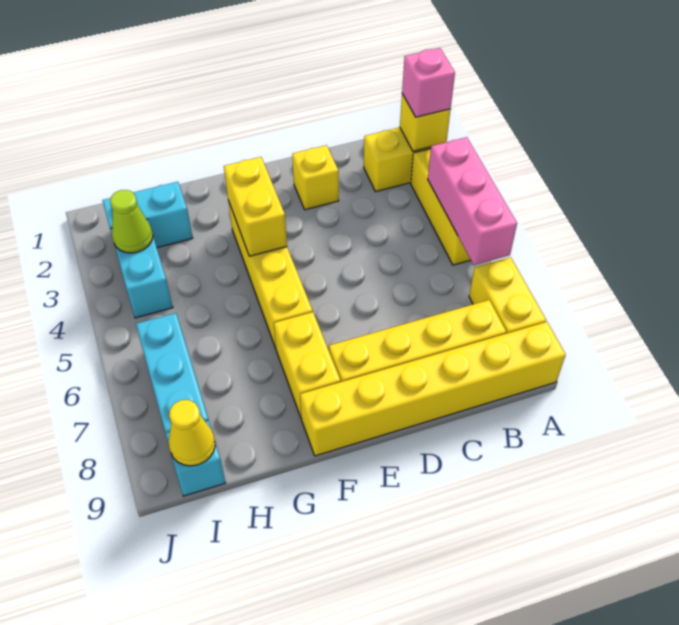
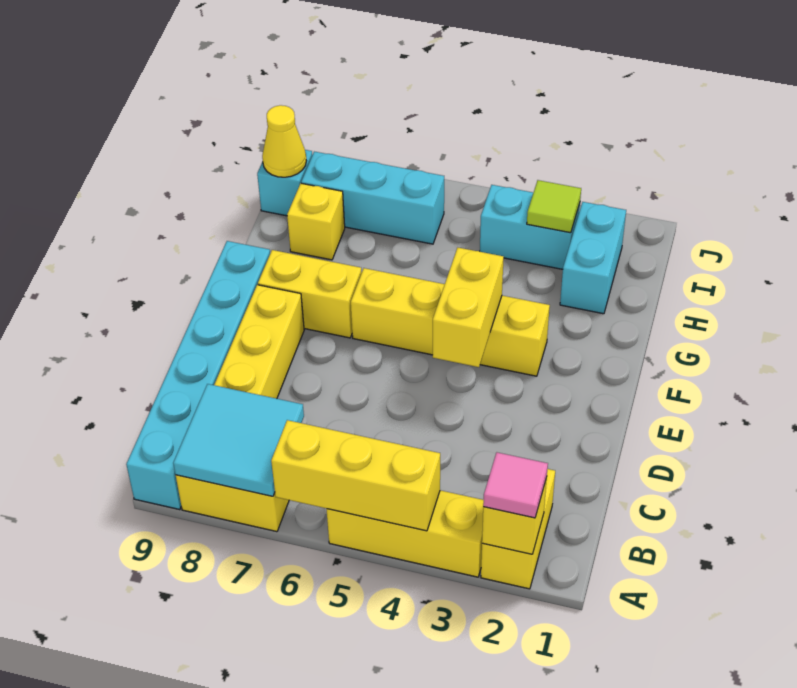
pink brick A2 level 3 -> pink tile A2 level 3
pink brick A4:A6 level 2 -> yellow brick A4:A6 level 2
none -> cyan tile A7:B8 level 2
yellow brick A9:F9 level 1 -> cyan brick A9:F9 level 1
yellow brick D2 level 1 -> yellow brick H8 level 1
yellow brick F3:F4 level 2 -> yellow brick E4:F4 level 2
lime cone I3 level 2 -> lime tile I3 level 2

